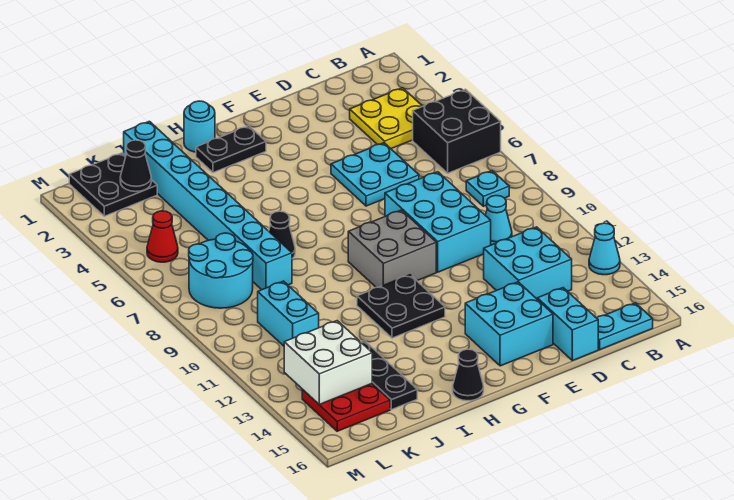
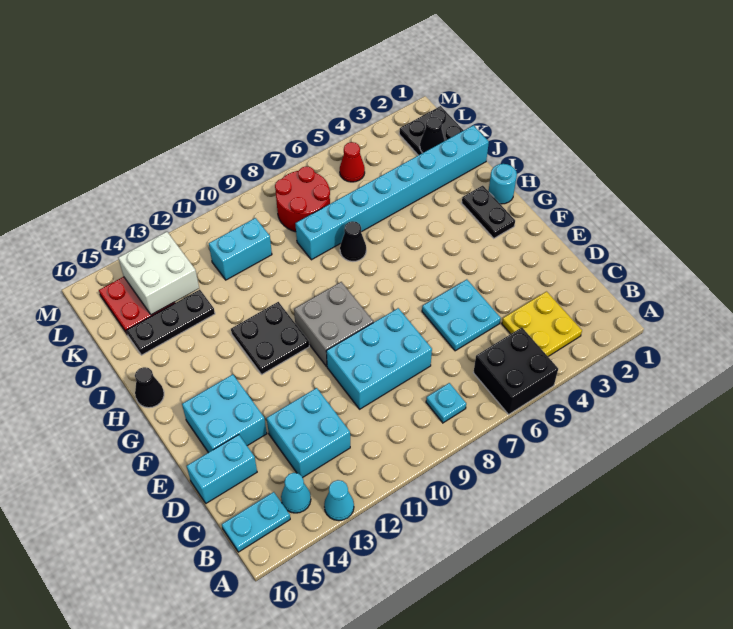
cyan plate B16:C16 level 1 -> cyan plate B15:B16 level 1
cyan cone C10 level 1 -> cyan cone B14 level 1
cyan round brick K7:L8 level 1 -> red round brick K7:L8 level 1

